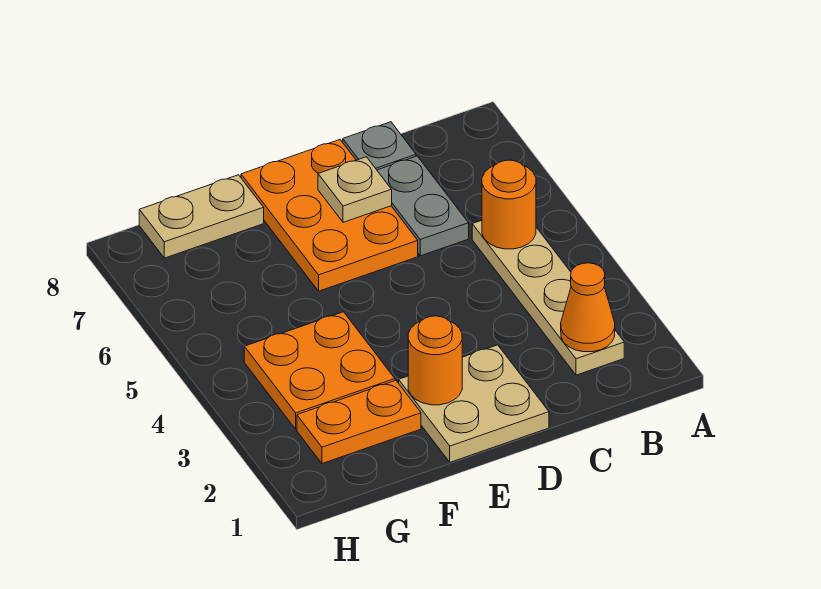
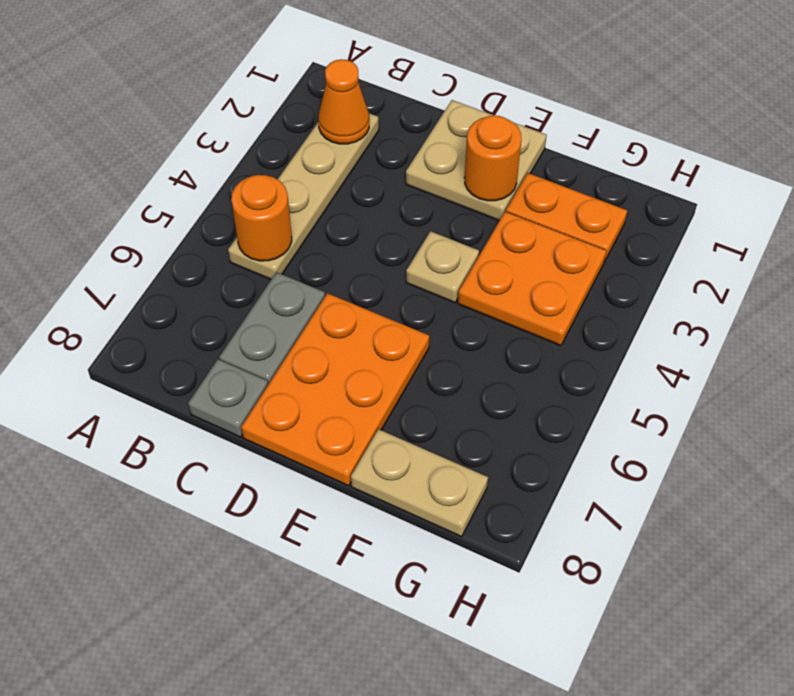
tan plate D7 level 2 -> tan plate E4 level 1

